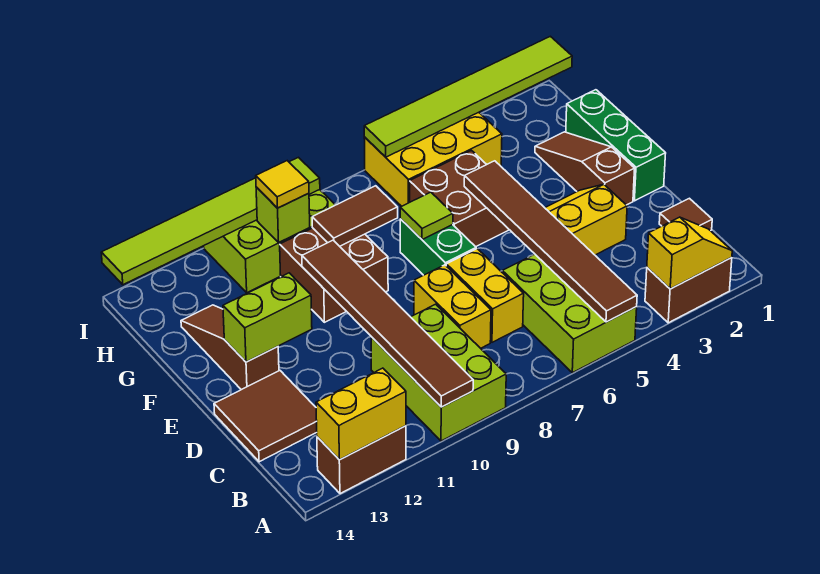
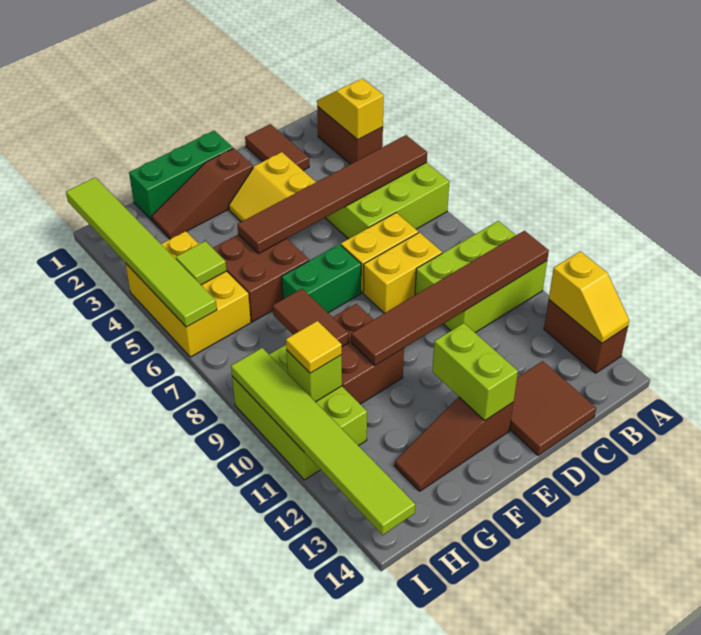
yellow brick A12:A13 level 2 -> yellow slope A12:A13 level 2 top 12
brown tile C1 level 1 -> brown tile C1:C2 level 1
lime tile F7 level 2 -> lime tile H5 level 2

